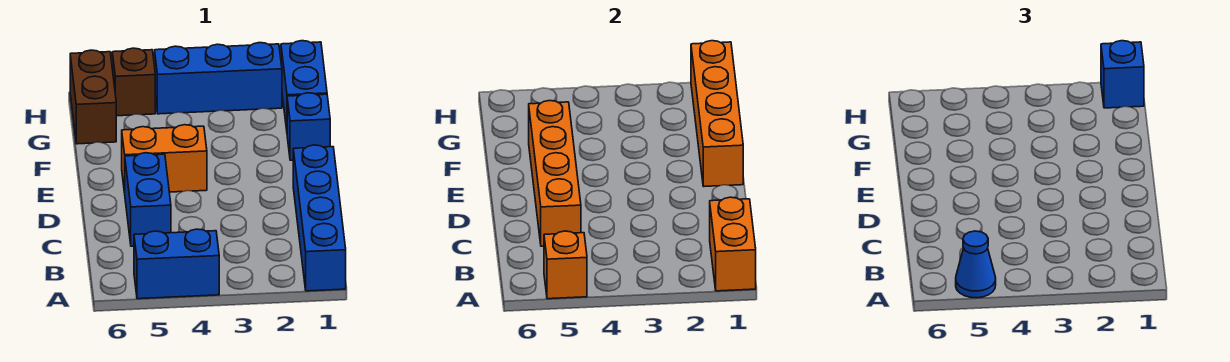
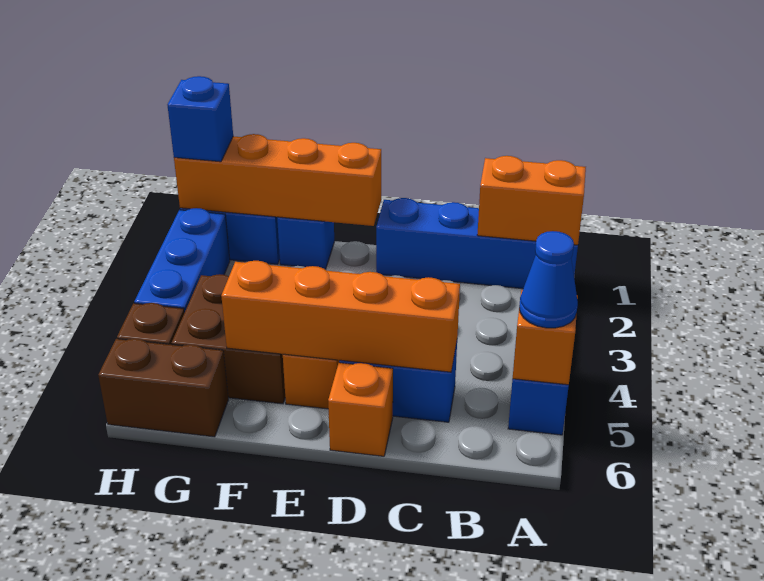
none -> orange brick D6 level 1
none -> brown brick F4:G5 level 1

